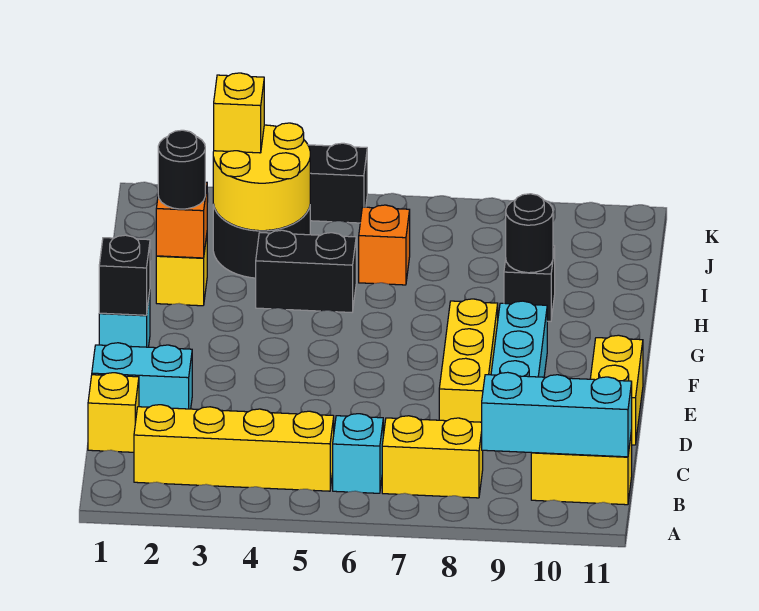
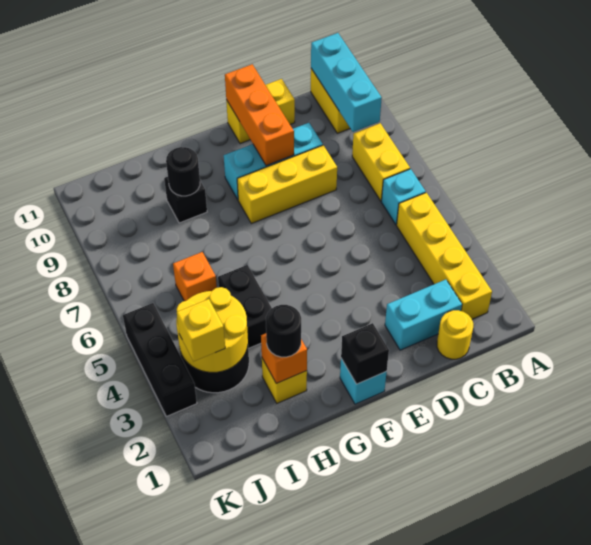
yellow brick C1 level 1 -> yellow round brick C1 level 1
cyan brick D1:D2 level 1 -> cyan brick C2:D2 level 1
none -> orange brick E9:E11 level 2

